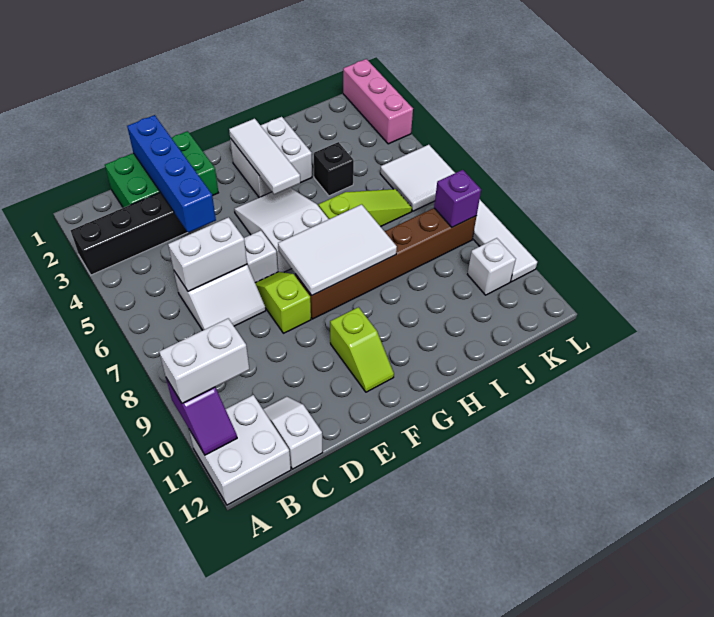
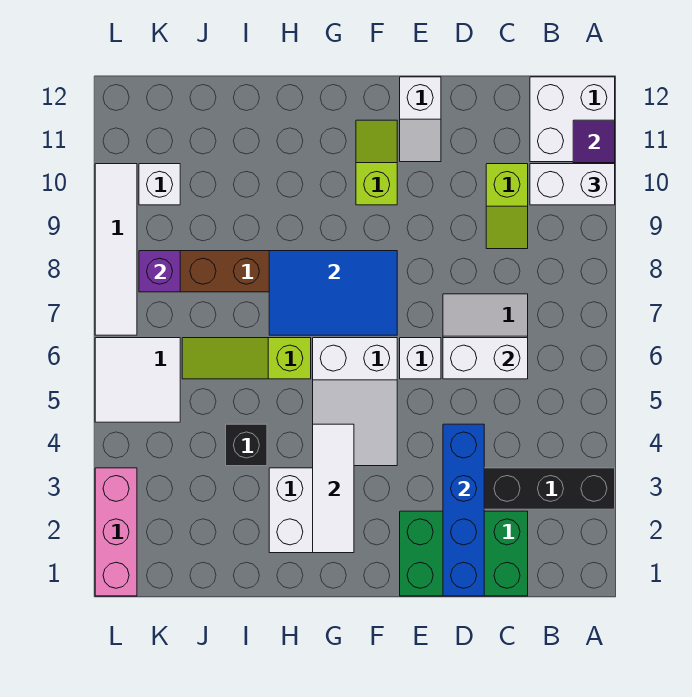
white slope C11:C12 level 1 top 12 -> white slope E11:E12 level 1 top 12
lime slope E7:E8 level 1 top 8 -> lime slope C9:C10 level 1 top 10
white tile F7:H8 level 2 -> blue tile F7:H8 level 2

